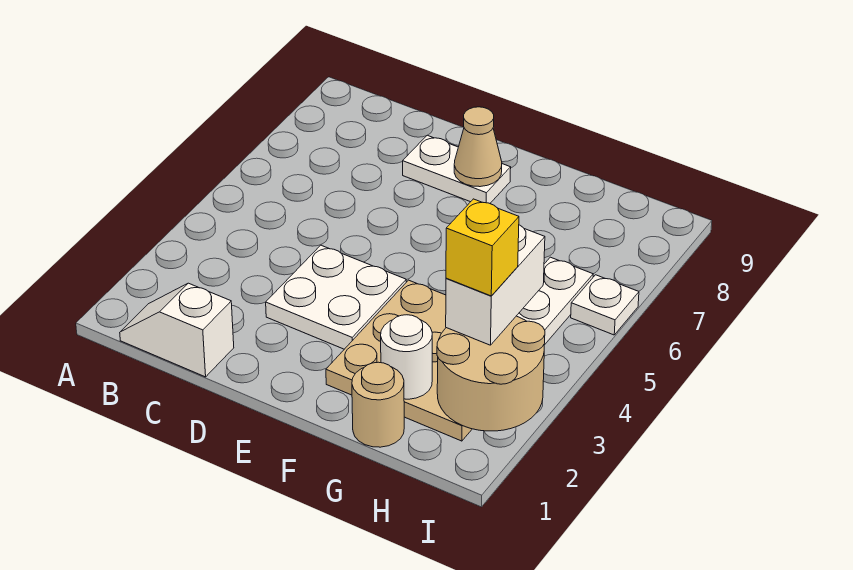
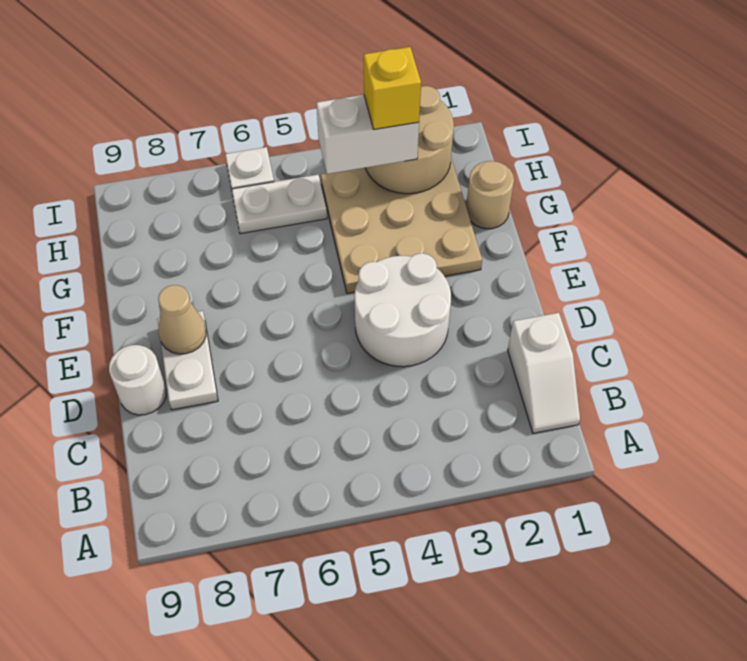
white plate D3:E4 level 1 -> white round brick D3:E4 level 1
white round brick G2 level 2 -> white round brick D9 level 1

